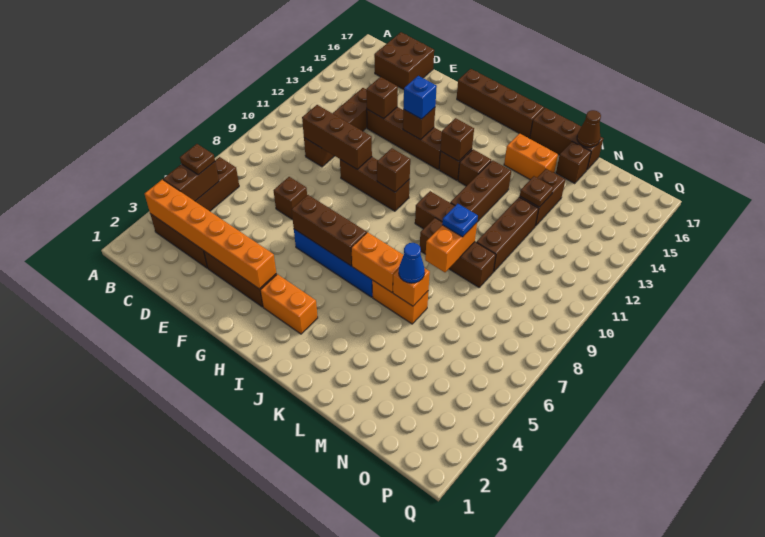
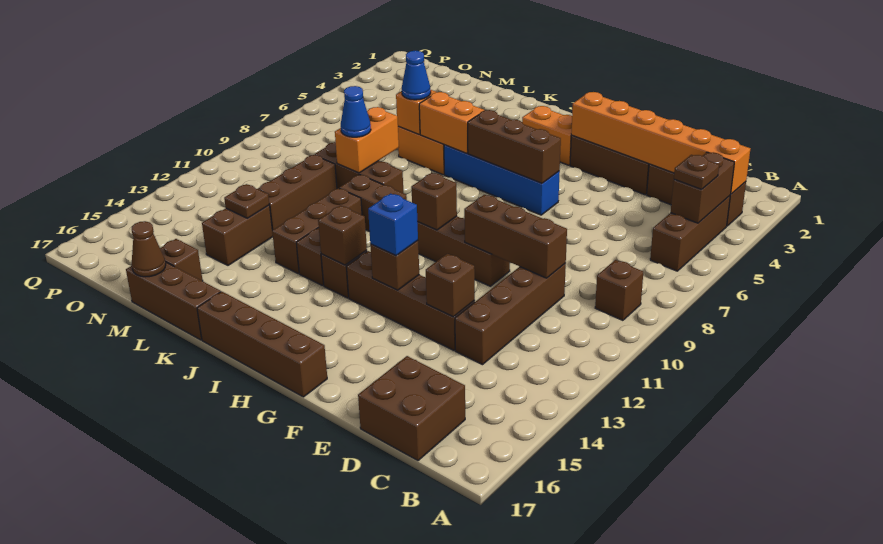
brown brick E7 level 1 -> brown brick B9 level 1
orange brick K15:L15 level 1 -> none
blue plate L9 level 3 -> blue cone L9 level 3

